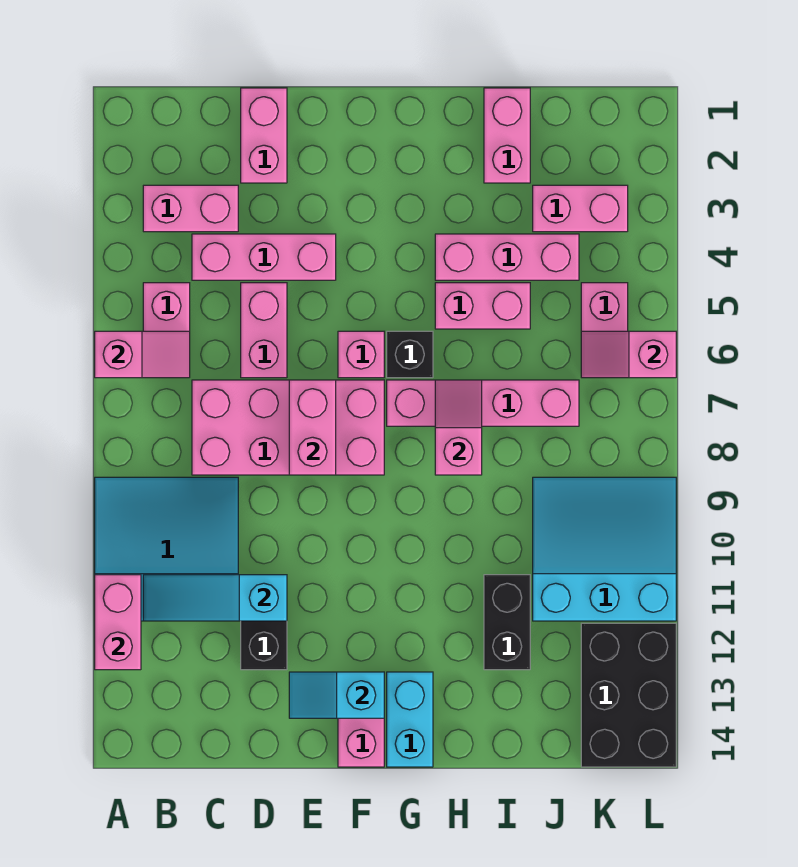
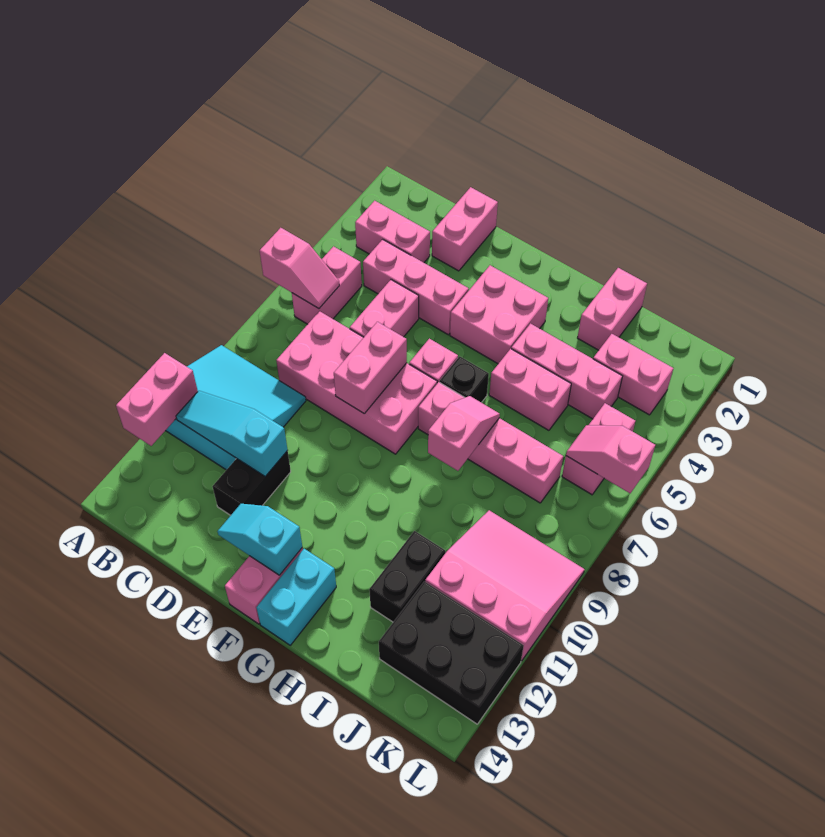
none -> pink brick F3:G4 level 1
cyan slope J9:L11 level 1 top 11 -> pink slope J9:L11 level 1 top 11
black brick K12:L14 level 1 -> black brick J12:L13 level 1

